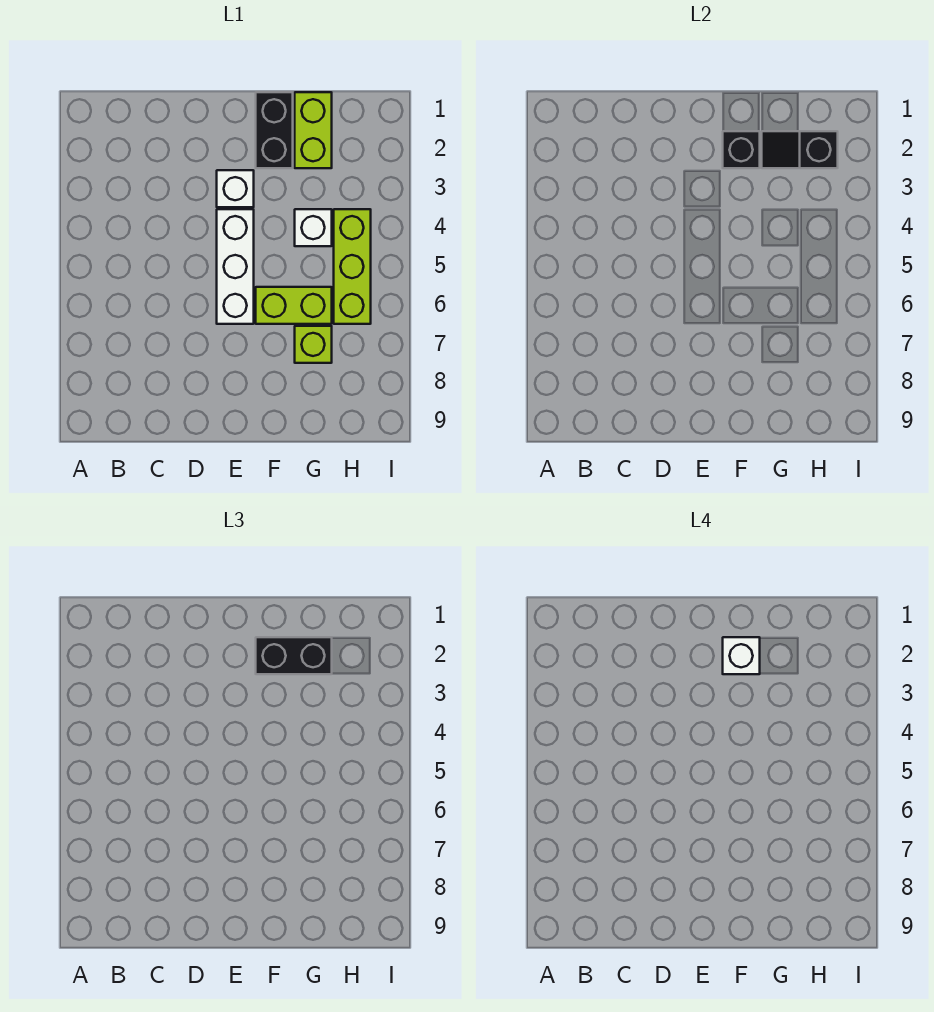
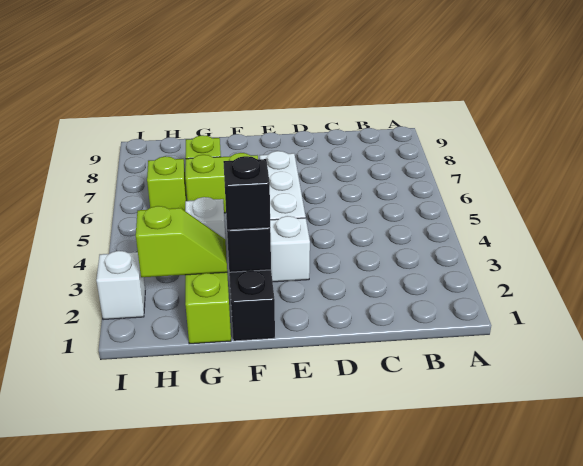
black brick F2:G2 level 3 -> black brick F2 level 3
white brick F2 level 4 -> white brick I2 level 1
black slope G2:H2 level 2 top H -> lime slope G2:H2 level 2 top H
lime brick H4:H6 level 1 -> lime brick H6 level 1

